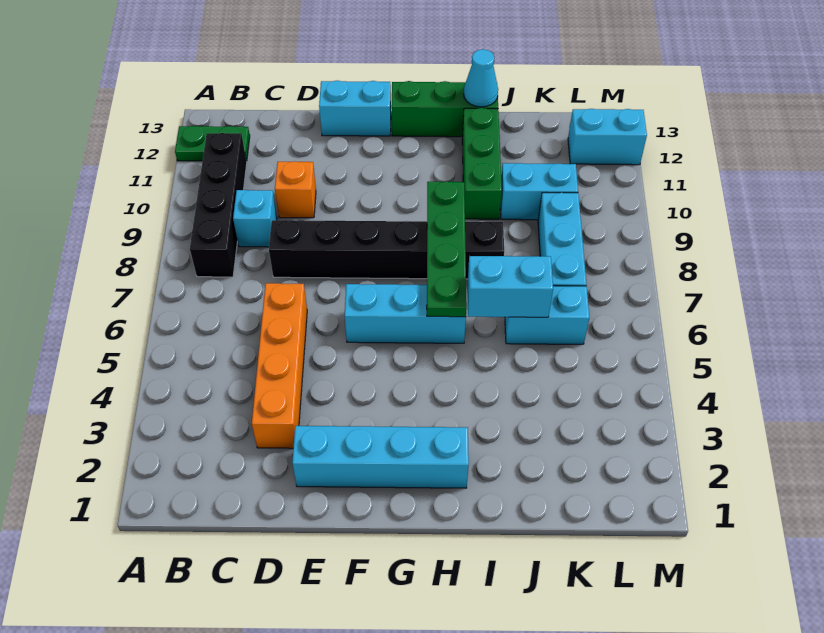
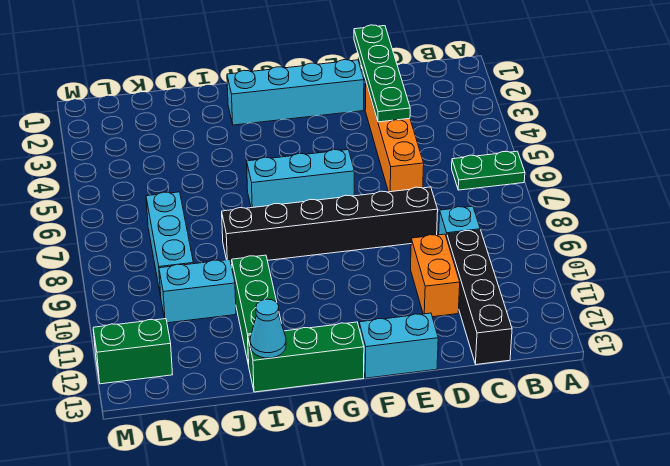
green plate A12:B12 level 1 -> green plate A6:B6 level 1
black brick B8:B11 level 1 -> black brick C10:C13 level 1
orange brick D10 level 1 -> orange brick D10:D11 level 1
green plate H6:H9 level 2 -> green plate D1:D4 level 2
cyan brick I6:J6 level 2 -> none
cyan brick J6:K6 level 1 -> none
cyan brick L12:M12 level 1 -> green brick L12:M12 level 1

